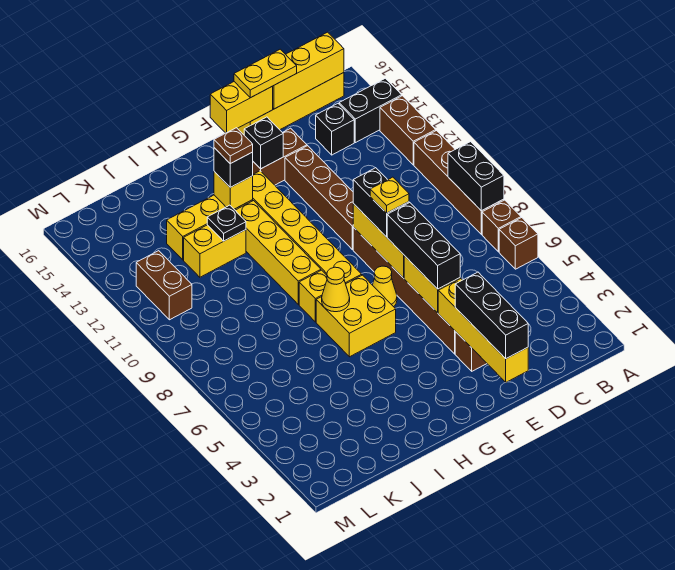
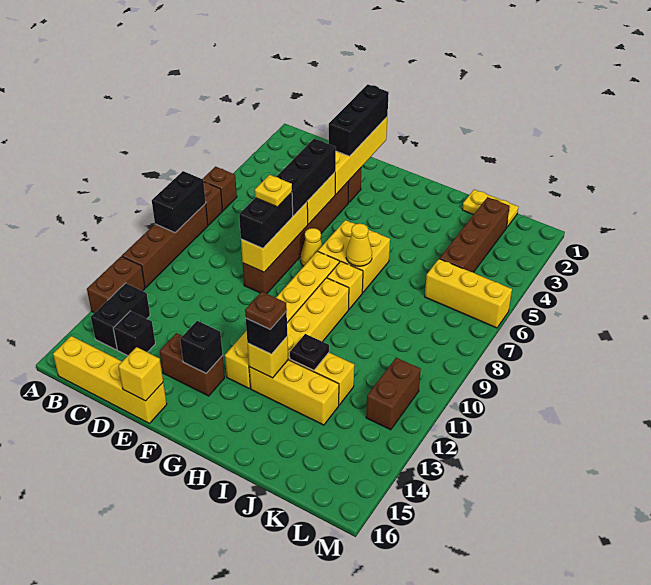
black brick A14:B14 level 1 -> black brick B13:B14 level 1
yellow brick B16:D16 level 2 -> yellow brick K6:M6 level 1
yellow plate D16:E16 level 3 -> yellow plate J1:K1 level 1
brown brick E10:E13 level 1 -> brown brick K2:K5 level 1
yellow brick E16:F16 level 2 -> yellow brick E16 level 2

